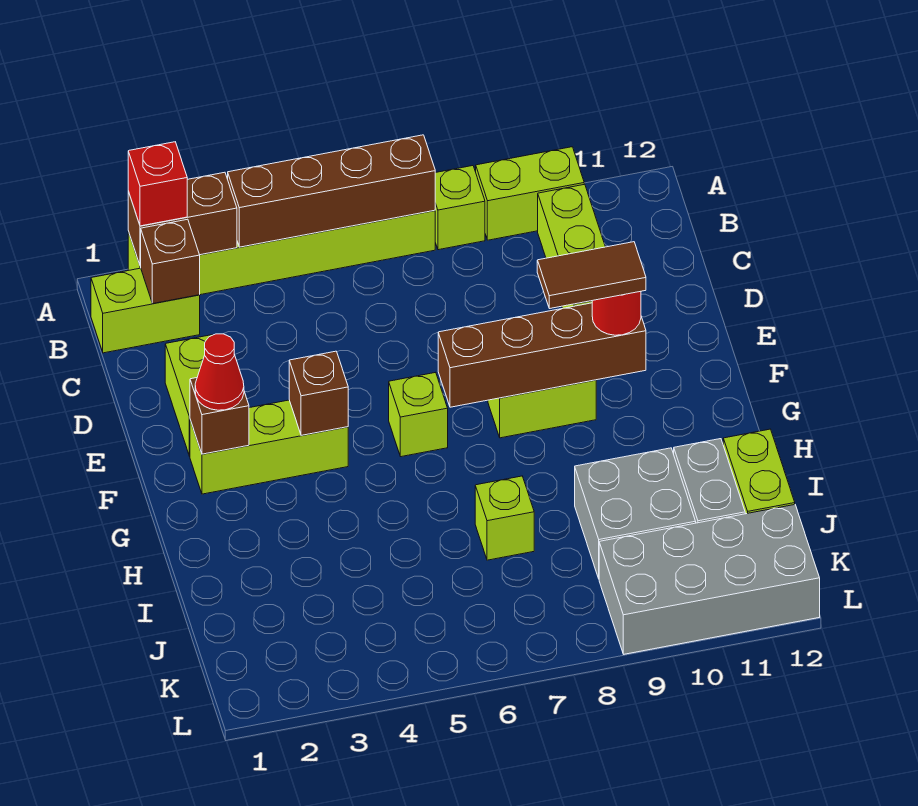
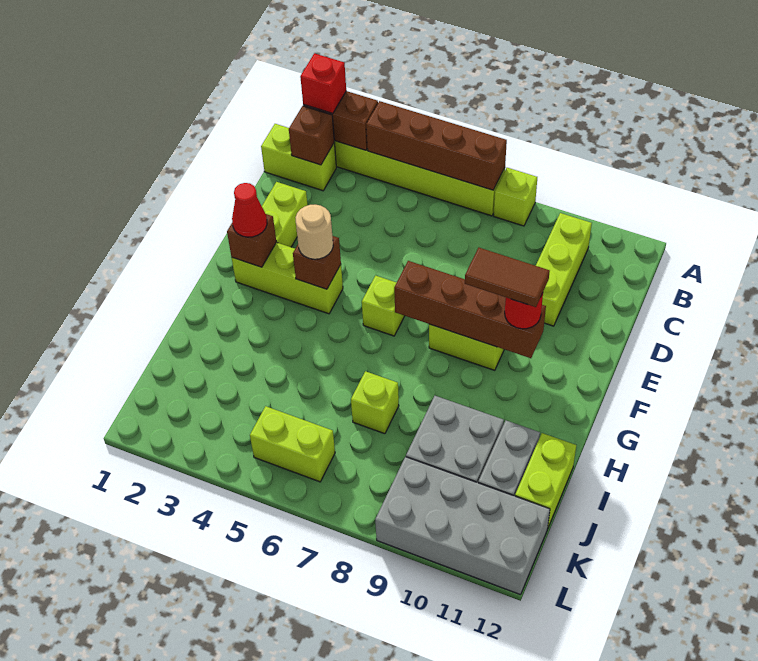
lime brick A9:A10 level 1 -> lime brick K5:K6 level 1
none -> tan round brick F4 level 3

